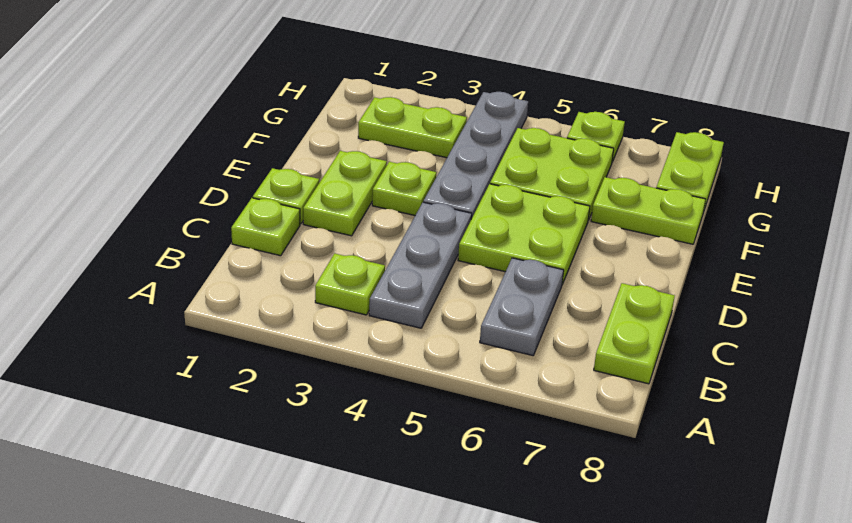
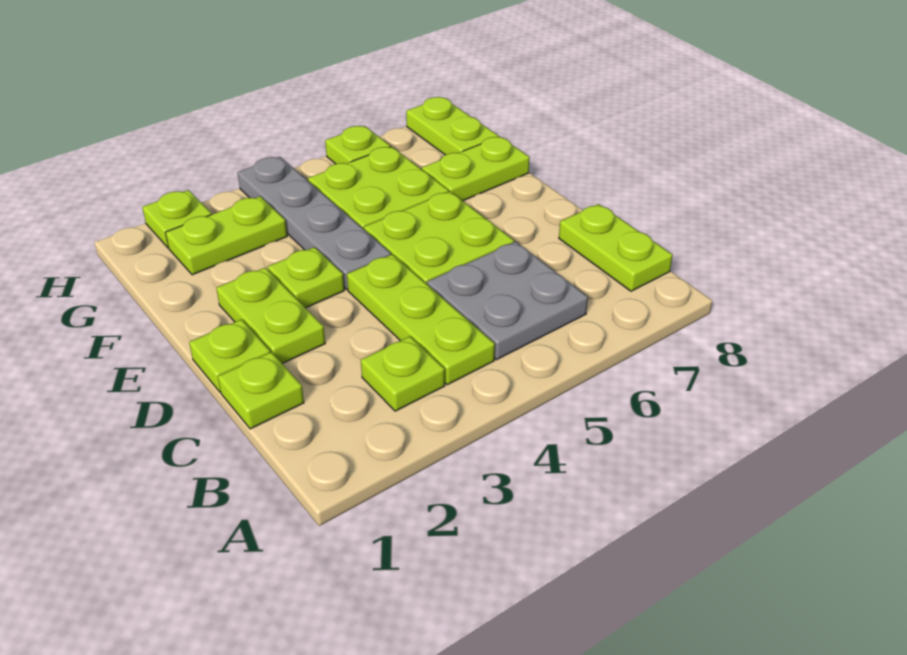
grey plate B4:D4 level 1 -> lime plate B4:D4 level 1
grey plate B6:C6 level 1 -> grey plate B5:C6 level 1
none -> lime plate H2 level 1

